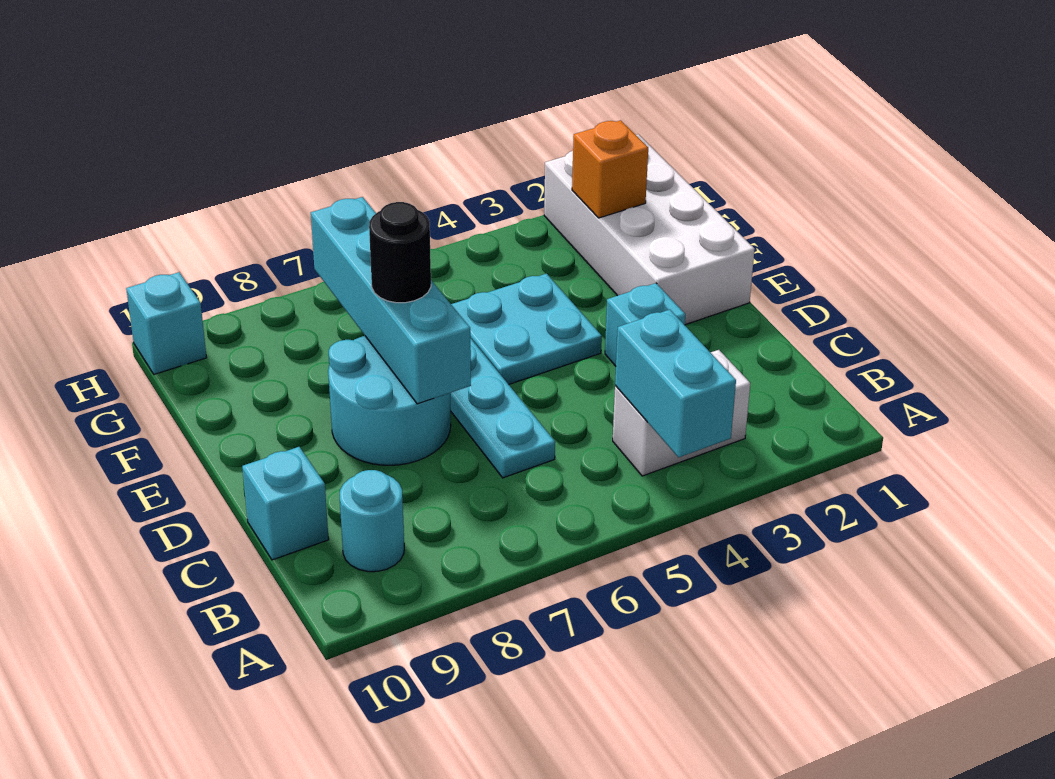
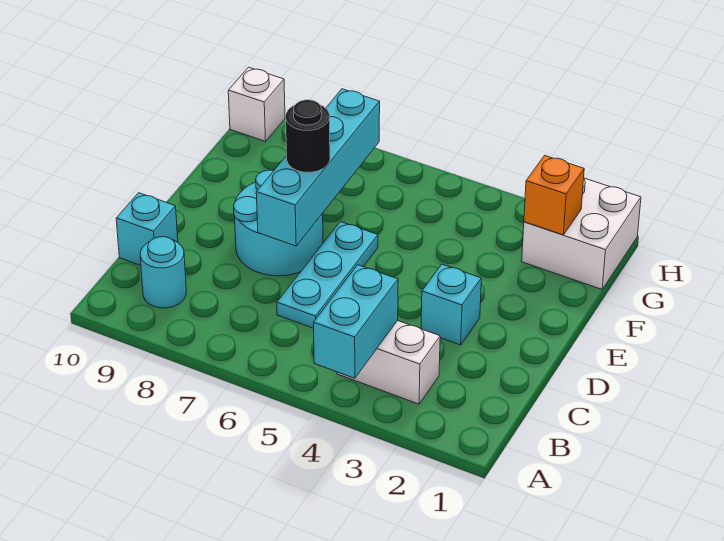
white brick E1:H2 level 1 -> white brick G1:H2 level 1
cyan plate E4:F5 level 1 -> none
cyan brick H10 level 1 -> white brick H10 level 1

